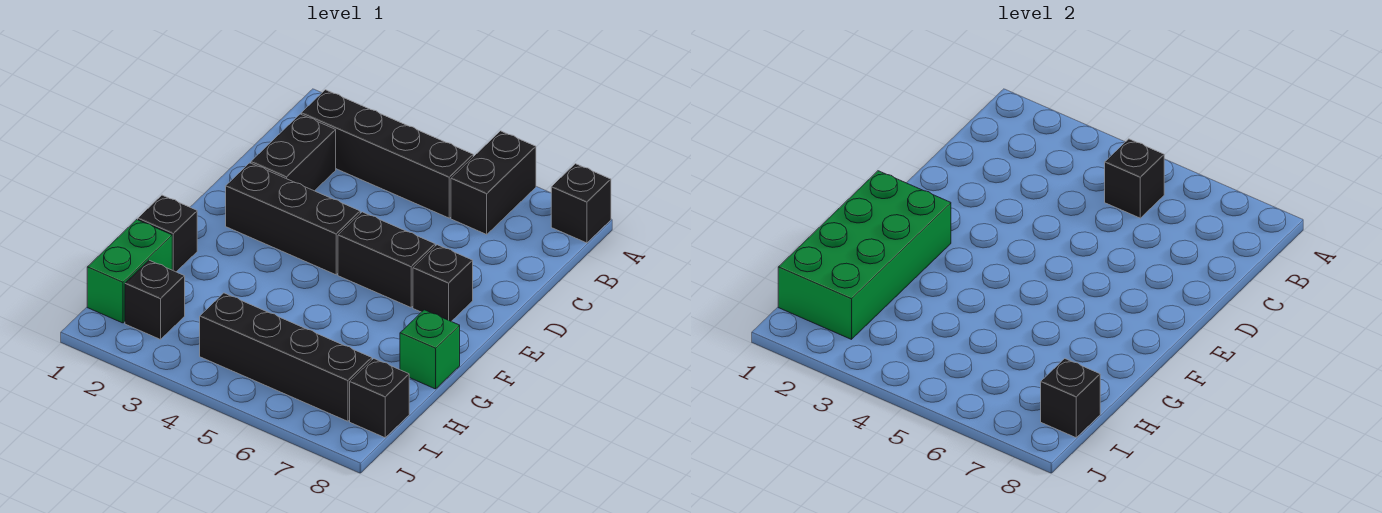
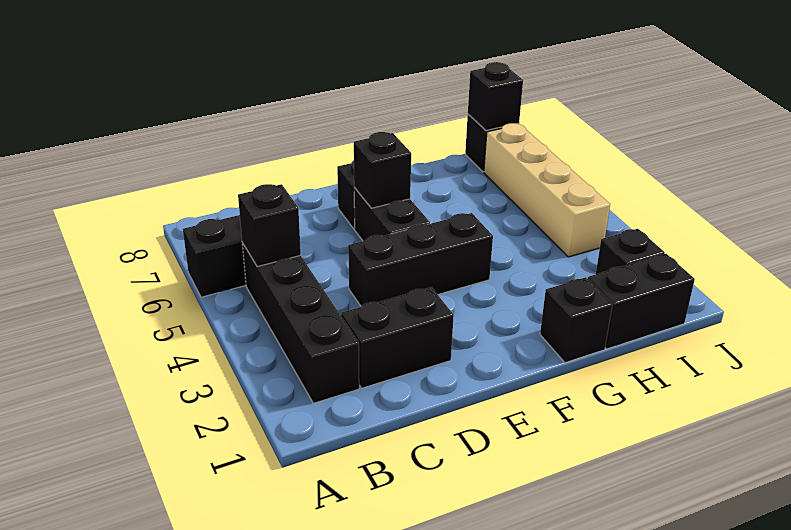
black brick A8 level 1 -> black brick E6 level 2
black brick E2:E4 level 1 -> black brick D4:F4 level 1
green brick F1:I2 level 2 -> none
green brick G8 level 1 -> none
green brick H1:I1 level 1 -> black brick H1:I1 level 1
black brick I4:I7 level 1 -> tan brick I4:I7 level 1

